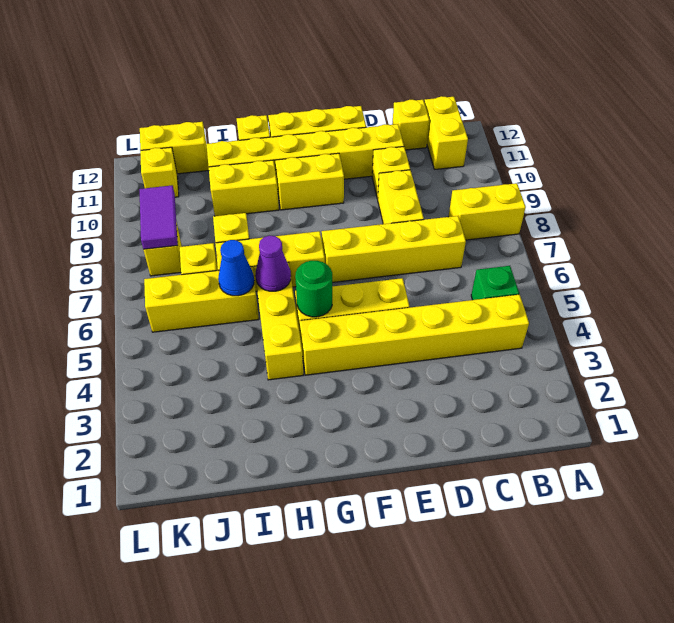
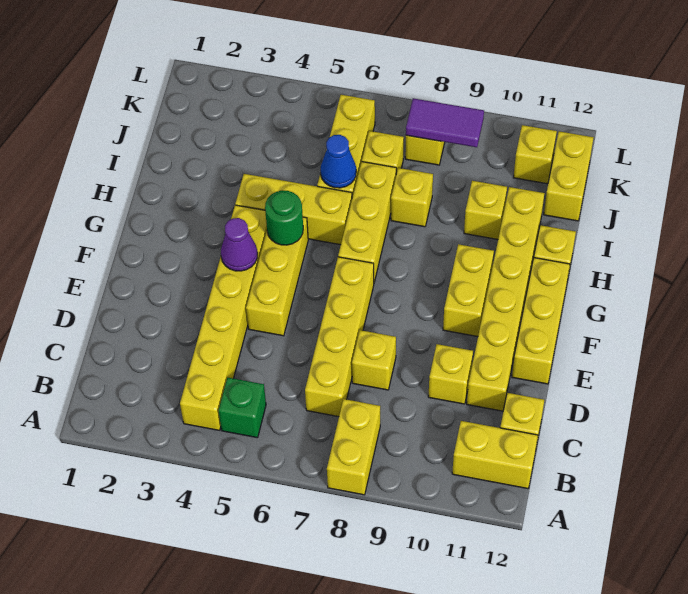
yellow brick D8:D9 level 1 -> yellow brick D8 level 1
purple cone H6 level 2 -> purple cone F4 level 2
yellow brick H10:I10 level 1 -> yellow brick I10 level 1

